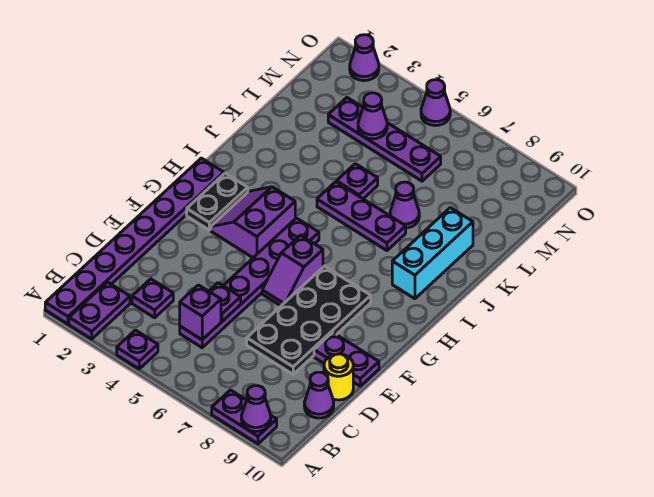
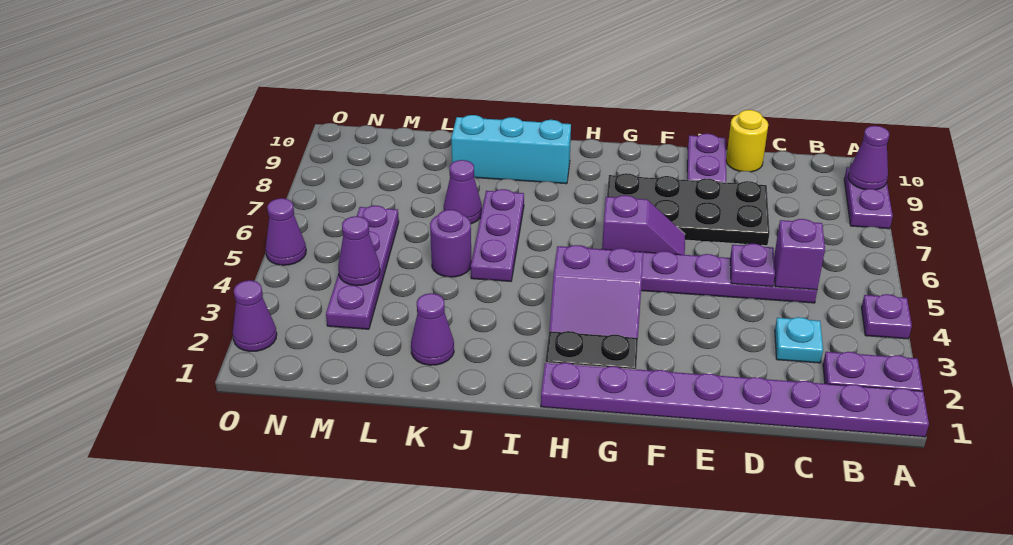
purple plate C3 level 1 -> cyan plate C3 level 1
purple cone C10 level 1 -> purple cone K2 level 1
purple plate K5 level 1 -> purple round brick K5 level 1

